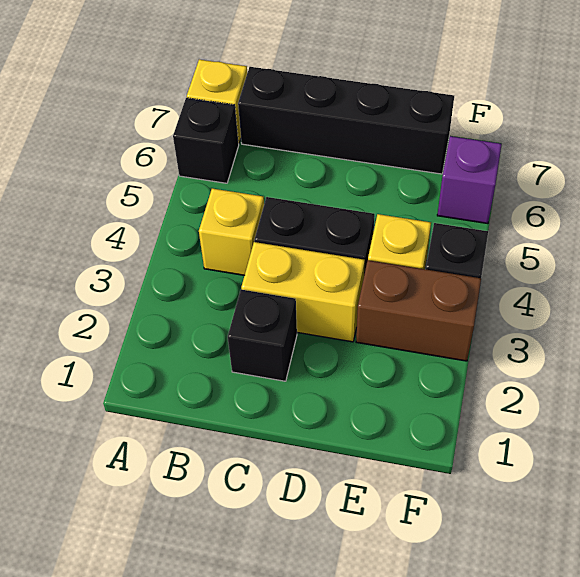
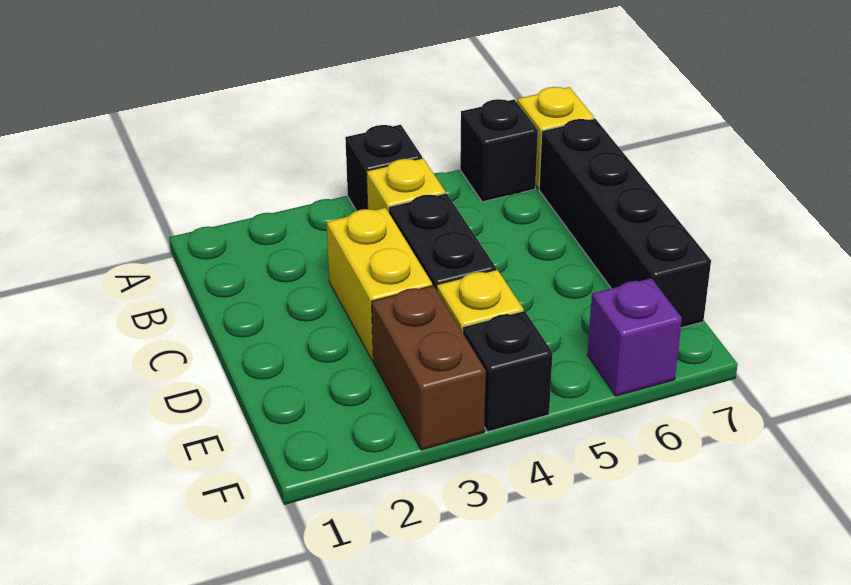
black brick C2 level 1 -> black brick A4 level 1

